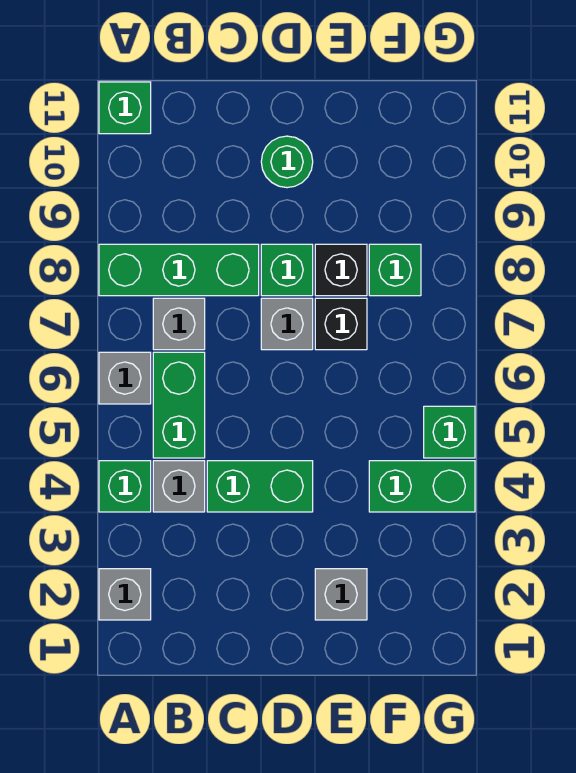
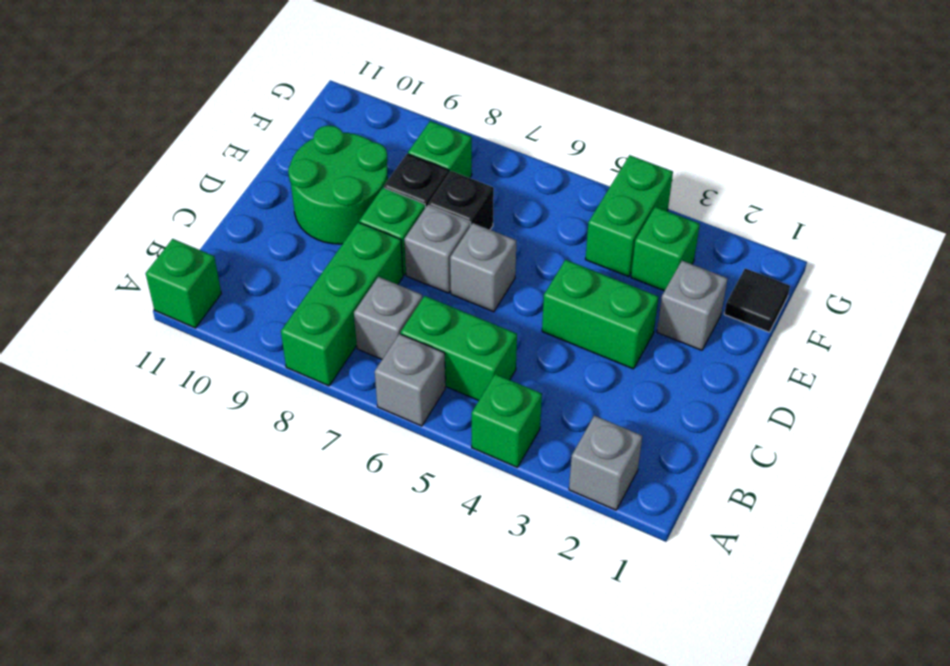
grey brick B4 level 1 -> grey brick D6 level 1
green brick C4:D4 level 1 -> green brick D3:D4 level 1
green round brick D10 level 1 -> green round brick D9:E10 level 1
none -> black tile F1 level 1
green brick G5 level 1 -> green brick F3 level 1

